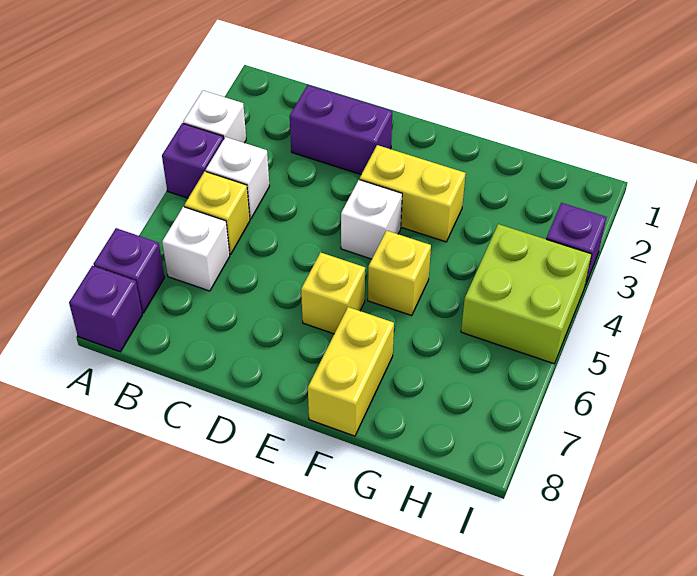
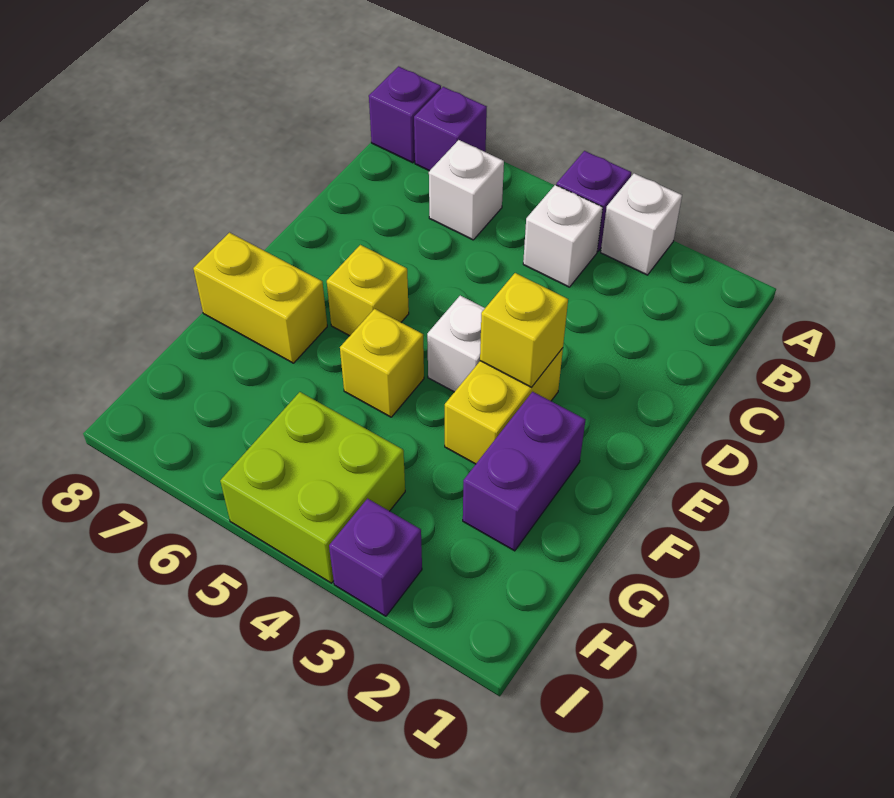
yellow brick B5 level 1 -> yellow brick E3 level 2
purple brick C2:D2 level 1 -> purple brick F2:G2 level 1

